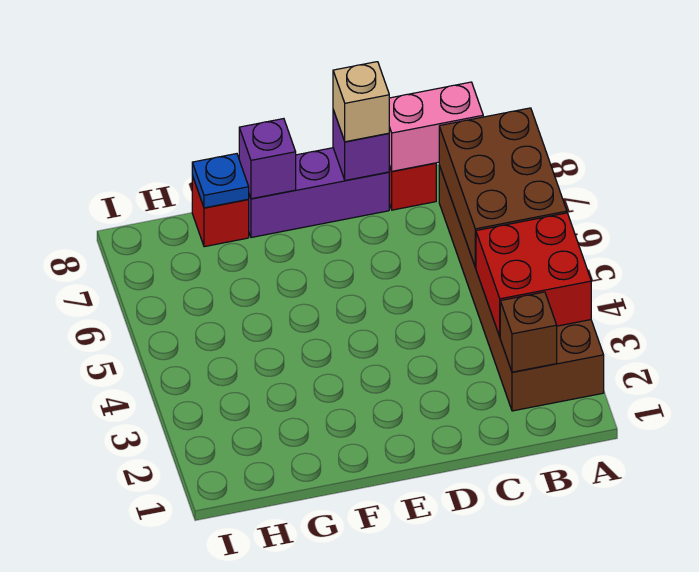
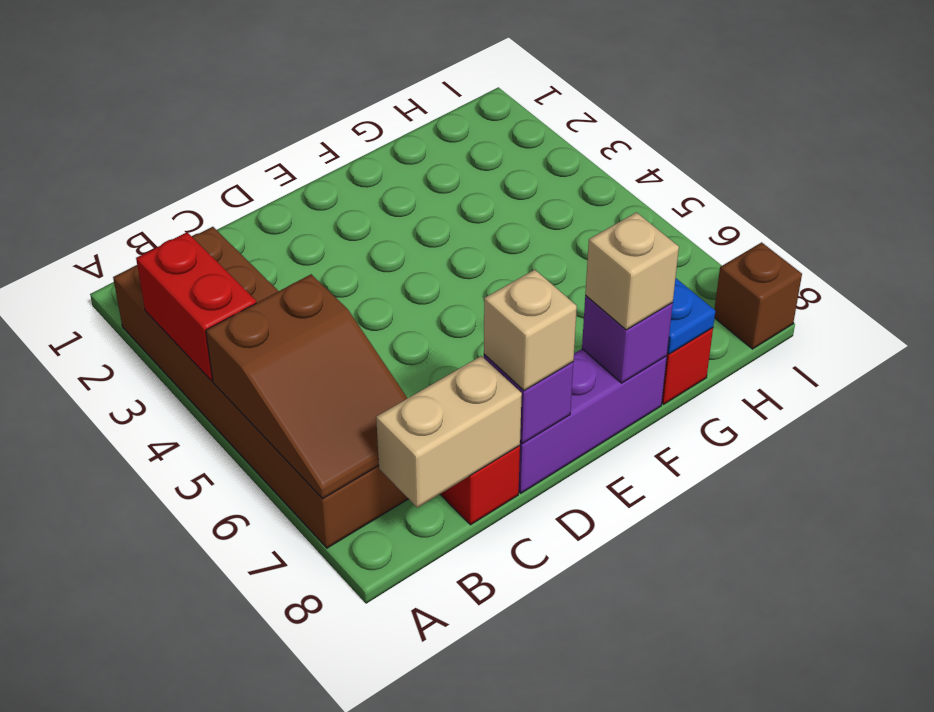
red brick A3:B4 level 2 -> red brick A3:A4 level 2
brown brick A5:B7 level 2 -> brown slope A5:B7 level 2 top 5
brown brick B2 level 2 -> brown brick I8 level 1
pink brick B8:C8 level 2 -> tan brick B8:C8 level 2
none -> tan brick F8 level 3

